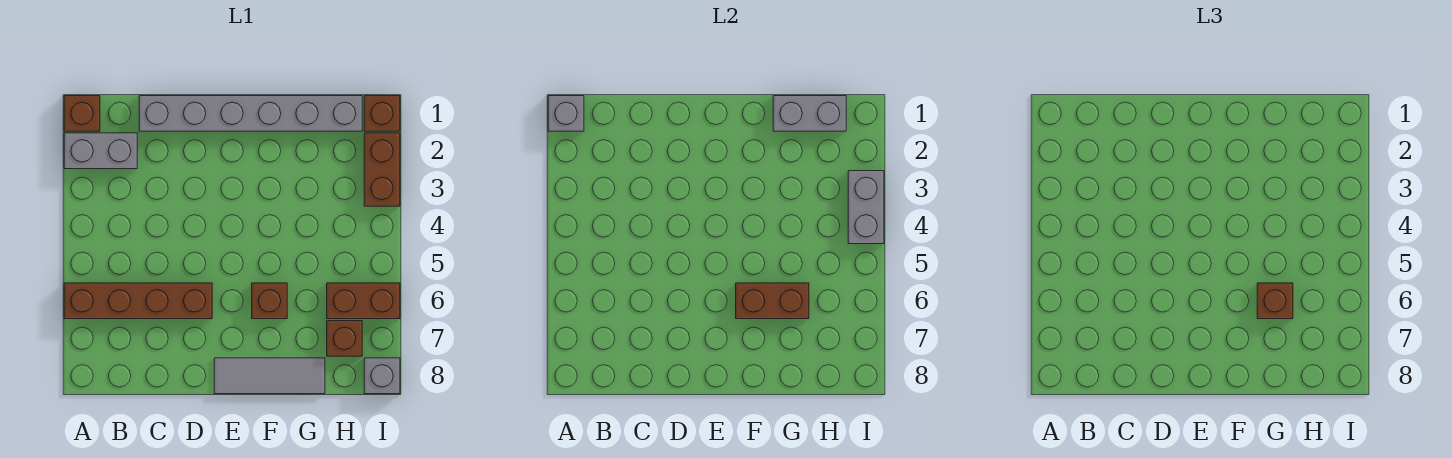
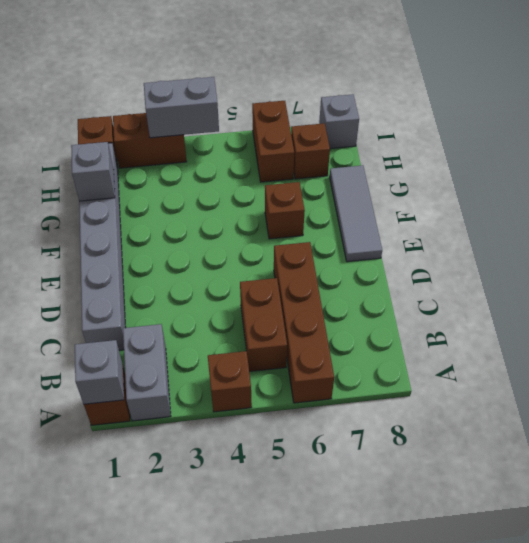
brown brick F6:G6 level 2 -> brown brick B5:C5 level 1
grey brick G1:H1 level 2 -> grey brick G1 level 2
brown brick G6 level 3 -> brown brick A4 level 1

